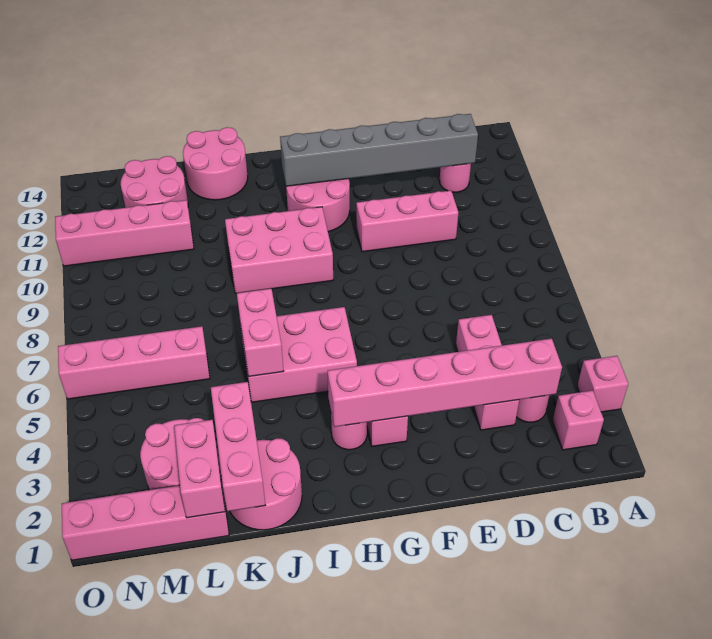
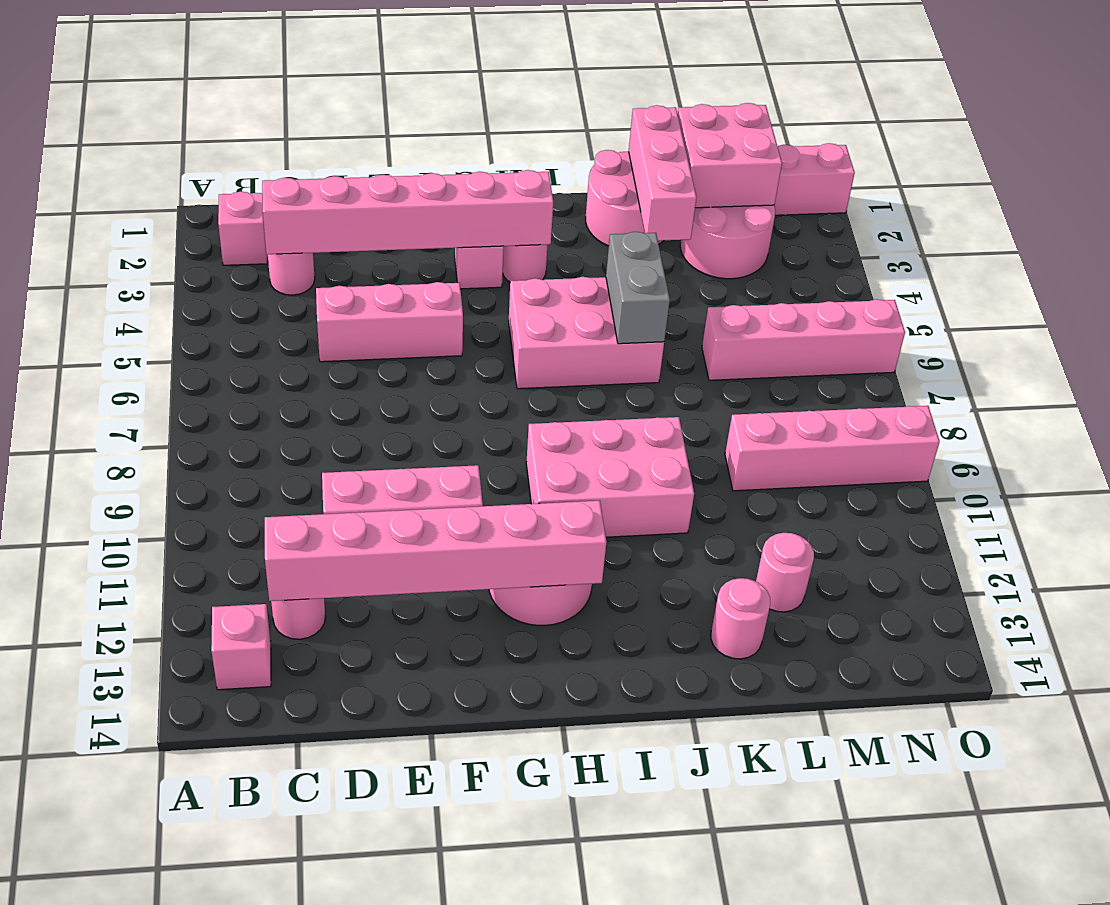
pink brick A3 level 1 -> pink brick B13 level 1
grey brick C12:H12 level 2 -> pink brick C12:H12 level 2
pink brick D3:D5 level 1 -> pink brick D5:F5 level 1
pink brick J5:J6 level 2 -> grey brick J5:J6 level 2
pink round brick J13:K14 level 1 -> pink round brick K13 level 1
pink brick L1:L2 level 2 -> pink brick L1:M2 level 2
pink brick L11:O11 level 1 -> pink brick L9:O9 level 1
pink round brick L12:M13 level 1 -> pink round brick L12 level 1

